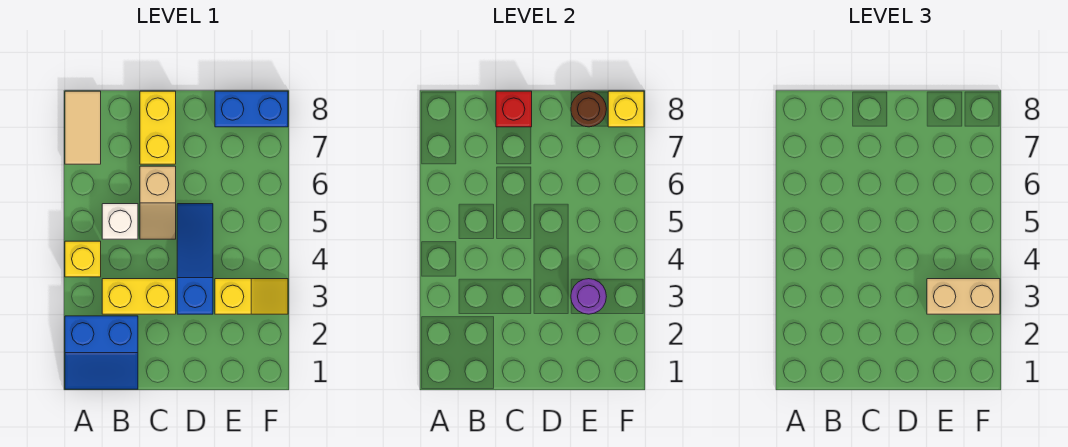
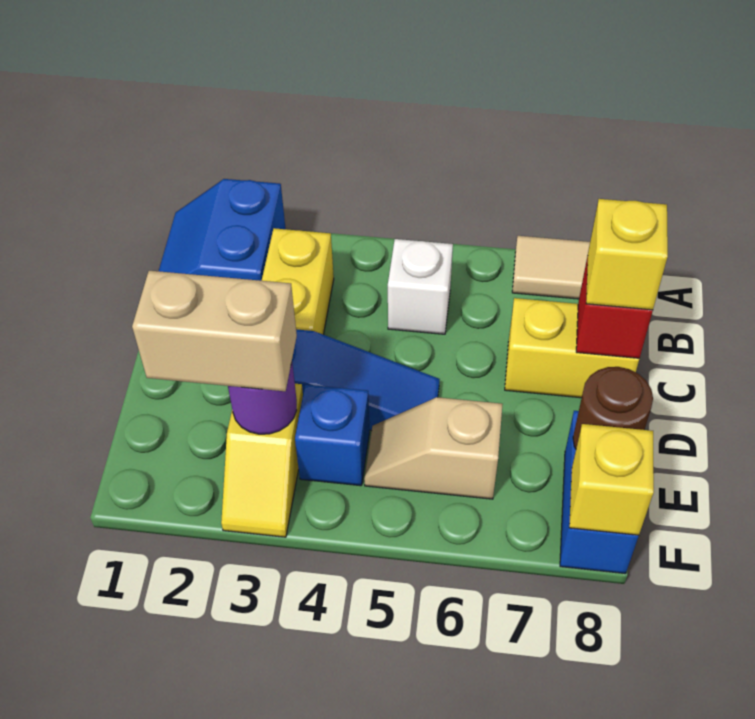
yellow brick A4 level 1 -> yellow brick C8 level 3
tan slope C5:C6 level 1 top 6 -> tan slope E5:E6 level 1 top 6
tan brick E3:F3 level 3 -> tan brick E2:E3 level 3
none -> blue brick E4 level 1

